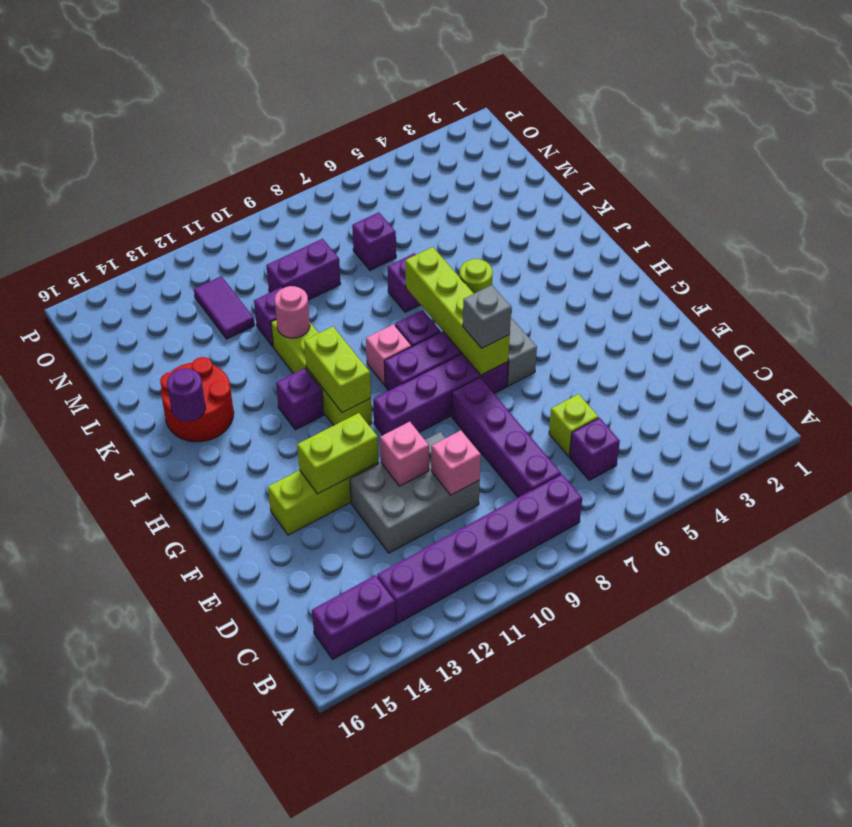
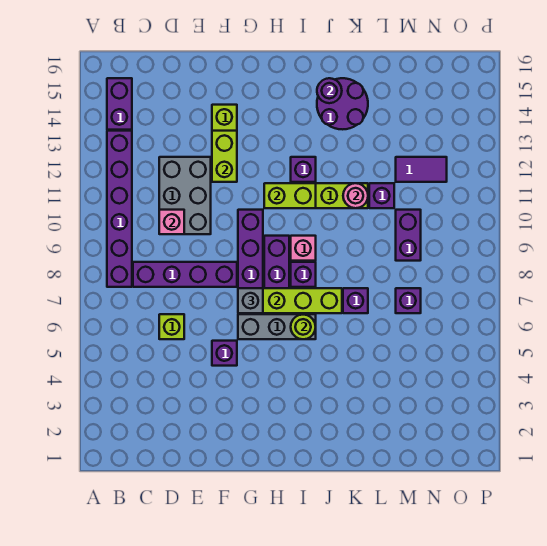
purple brick C6 level 1 -> purple brick F5 level 1
pink brick E11 level 2 -> none
red round brick J14:K15 level 1 -> purple round brick J14:K15 level 1

